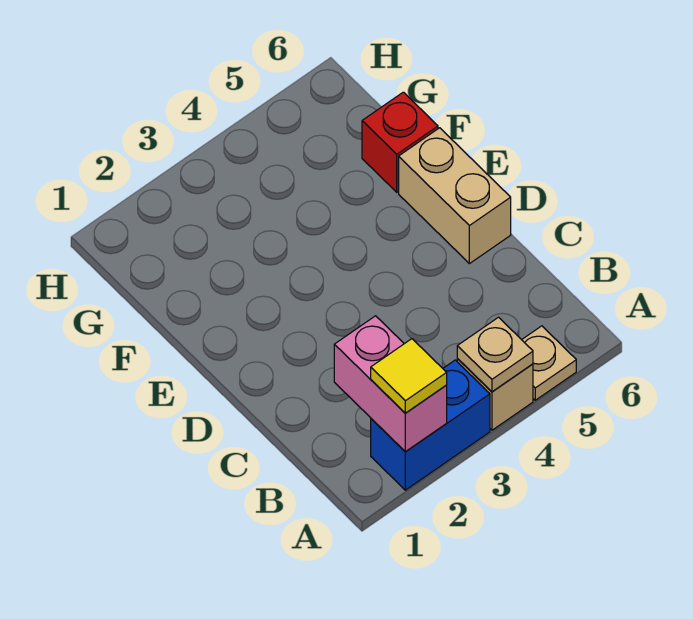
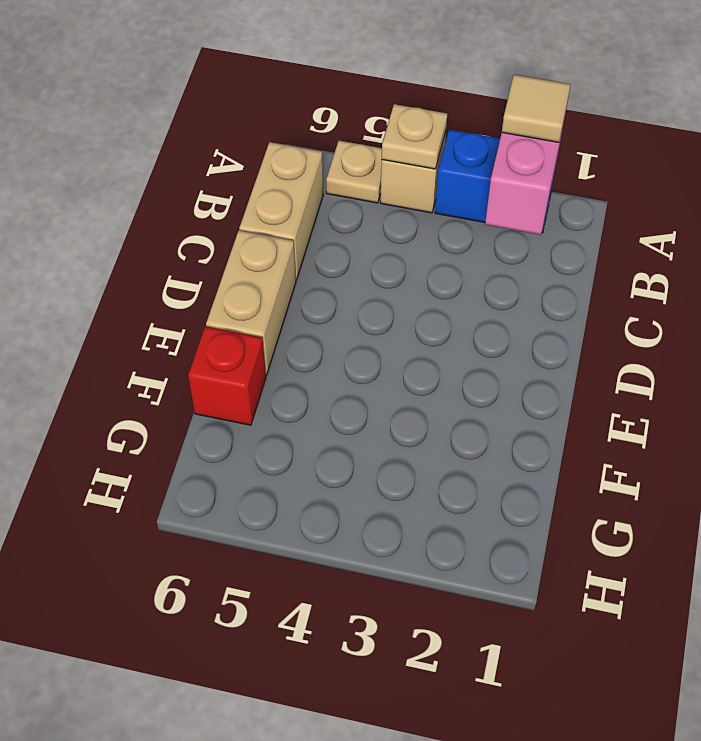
yellow tile A2 level 3 -> tan tile A2 level 3
none -> tan brick B6:C6 level 1

